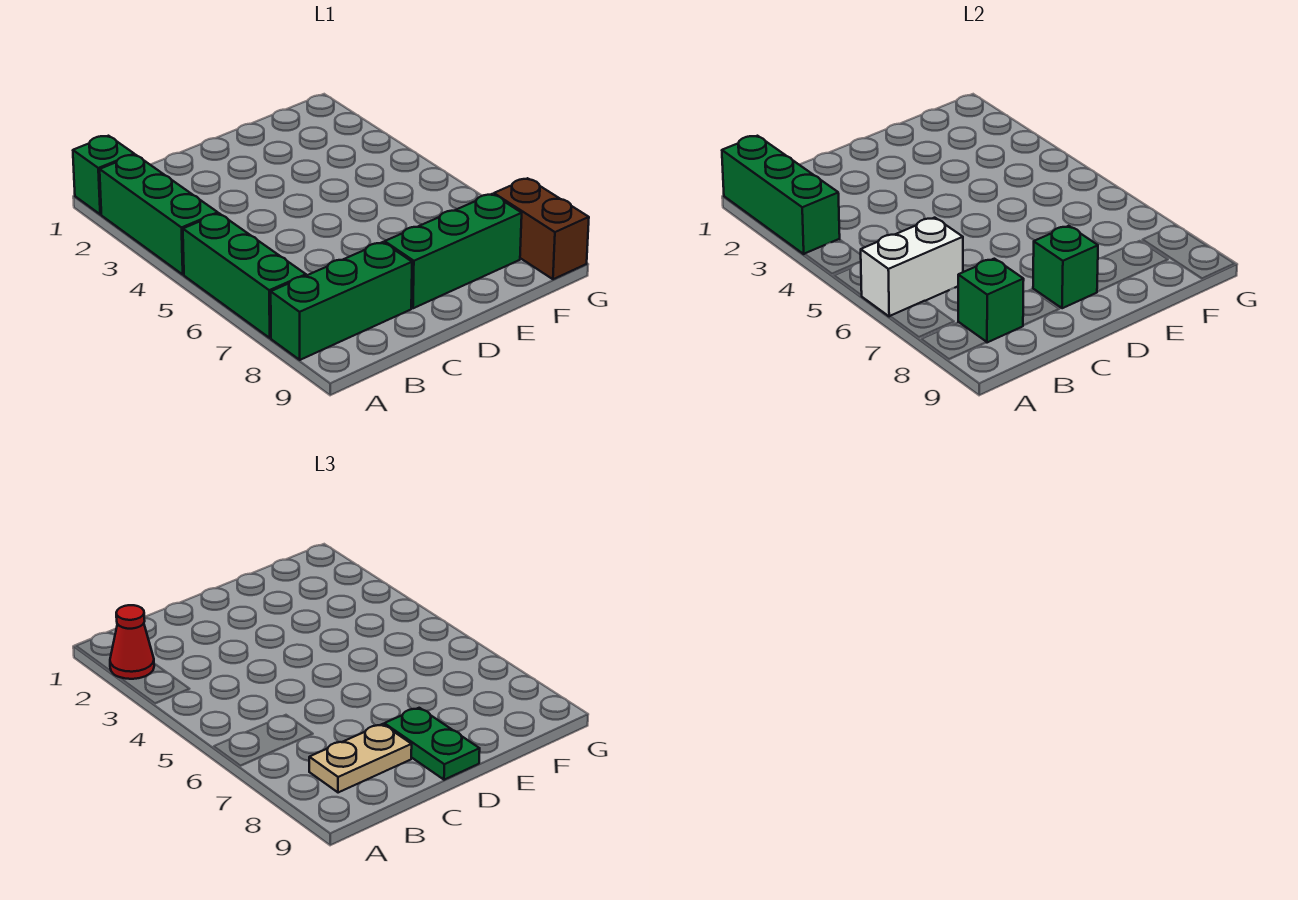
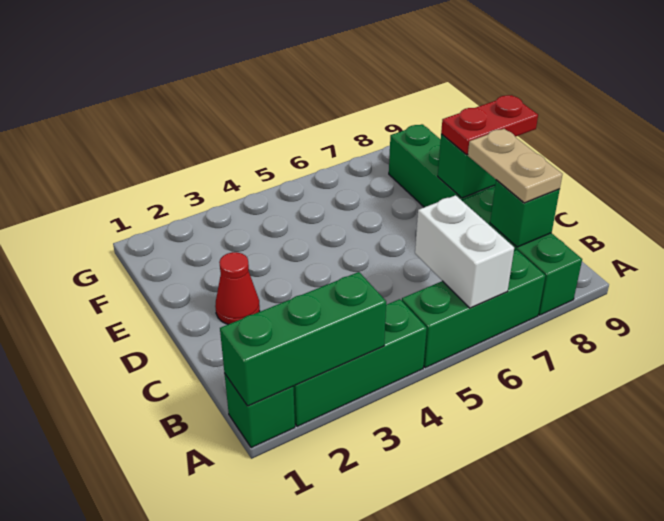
red cone A2 level 3 -> red cone D2 level 1
green plate D8:D9 level 3 -> red plate D8:D9 level 3
brown brick G8:G9 level 1 -> none

